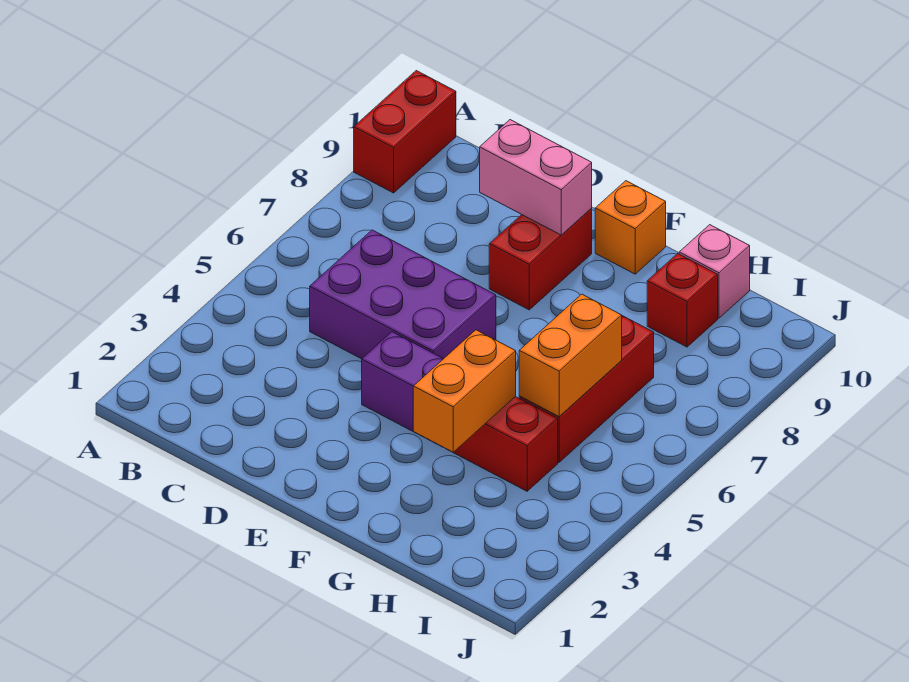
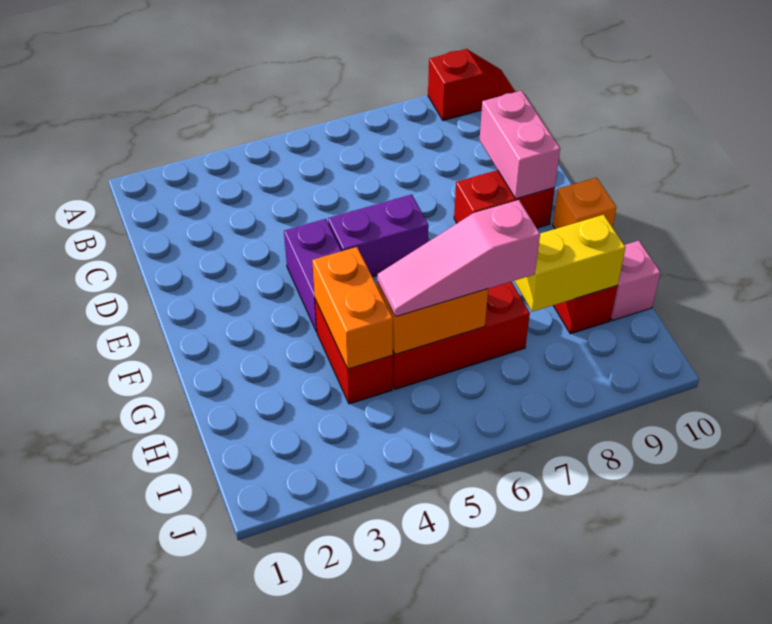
red brick A9:A10 level 1 -> red slope A9:A10 level 1 top 9
purple brick C5:E6 level 1 -> purple brick E5:E6 level 1
orange brick G3:G4 level 2 -> orange brick G4:H4 level 2
none -> pink slope H5:H7 level 3 top 7
none -> yellow brick H8:H9 level 2

